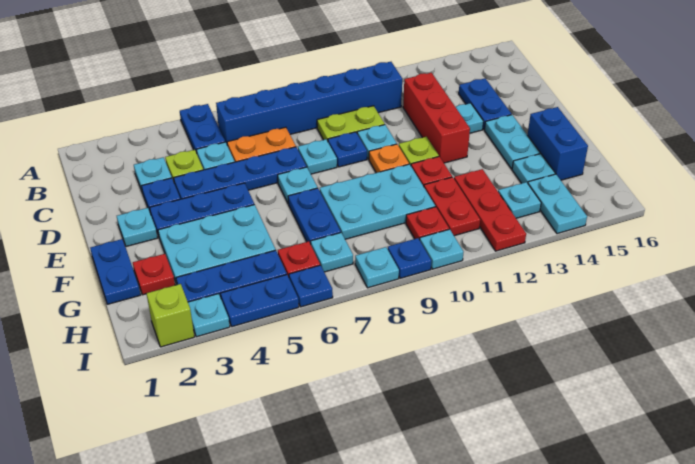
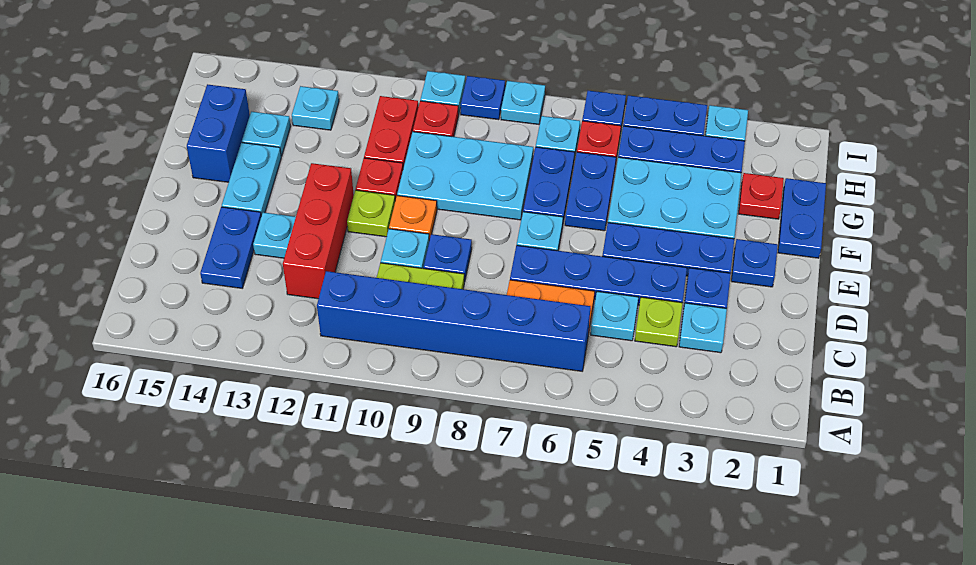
blue plate A5:B5 level 1 -> blue plate F6:G6 level 1
cyan plate D8 level 1 -> none
cyan plate E2 level 1 -> blue plate E2 level 1
red plate G12:I12 level 1 -> none
cyan plate H14:I14 level 1 -> none
lime brick I2 level 1 -> none

